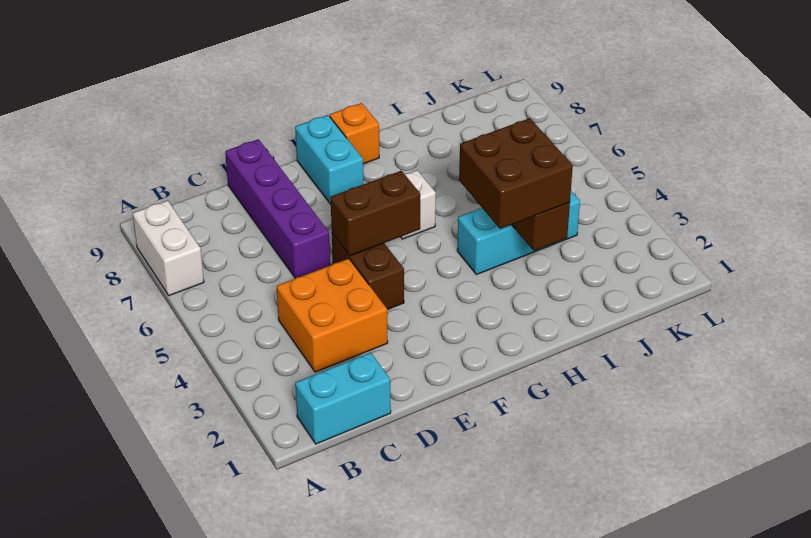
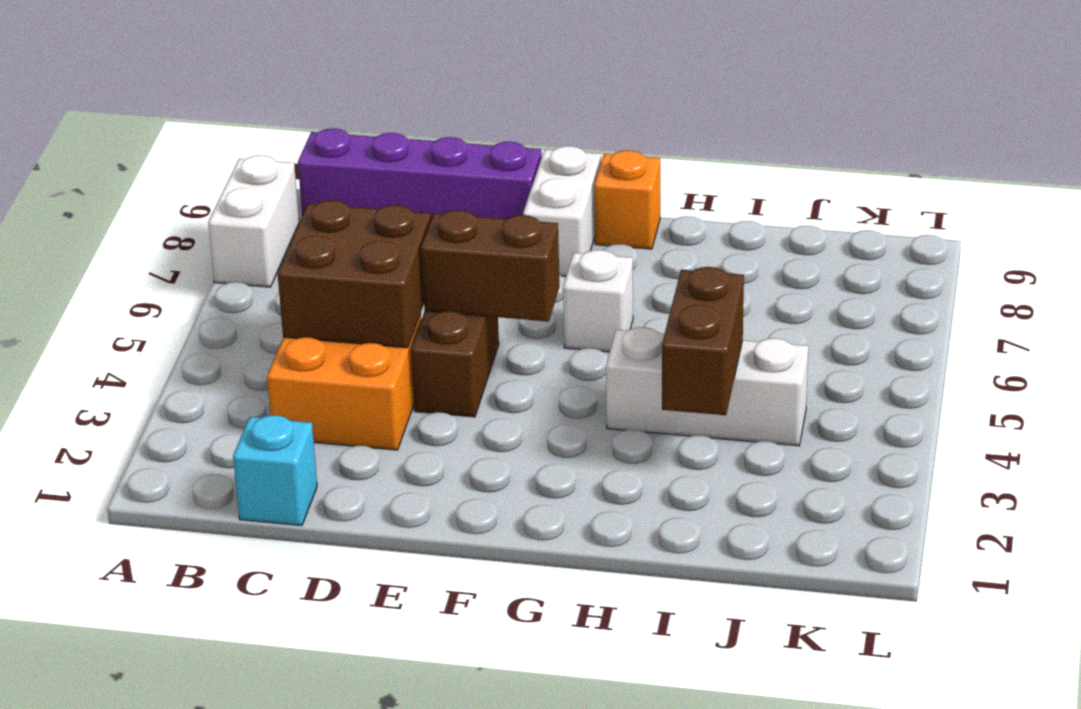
cyan brick B1:C1 level 1 -> cyan brick C1 level 1
purple brick D6:D9 level 1 -> purple brick B9:E9 level 1
cyan brick F8:F9 level 1 -> white brick F8:F9 level 1
brown brick H3:I4 level 3 -> brown brick C4:D5 level 2
cyan brick H4:J4 level 1 -> white brick H4:J4 level 1

